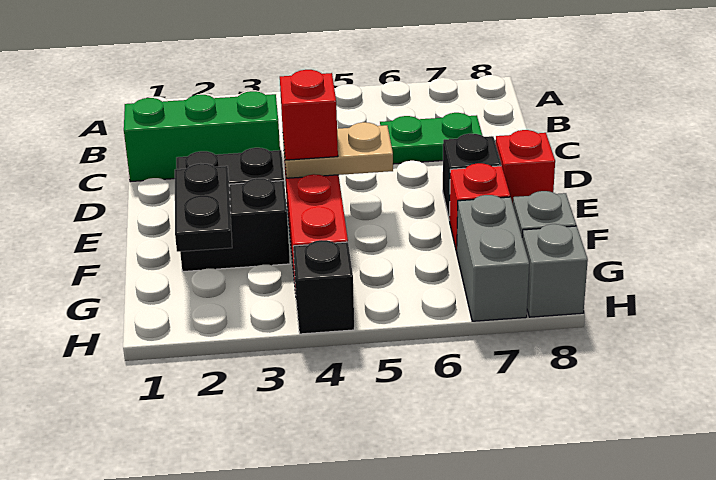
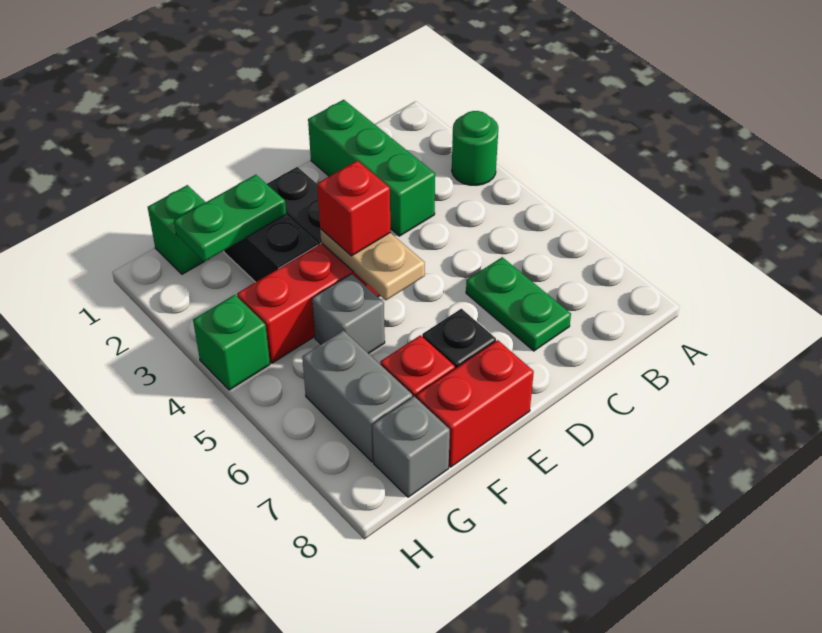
none -> green round brick A3 level 1
red brick E8 level 1 -> red brick E8:F8 level 1
black plate F2:G2 level 2 -> green plate F2:G2 level 2
none -> green brick G1 level 1
grey brick G7:H7 level 1 -> grey brick G6:G7 level 1
black brick H4 level 1 -> green brick H4 level 1
grey brick H8 level 1 -> grey brick F5 level 1

